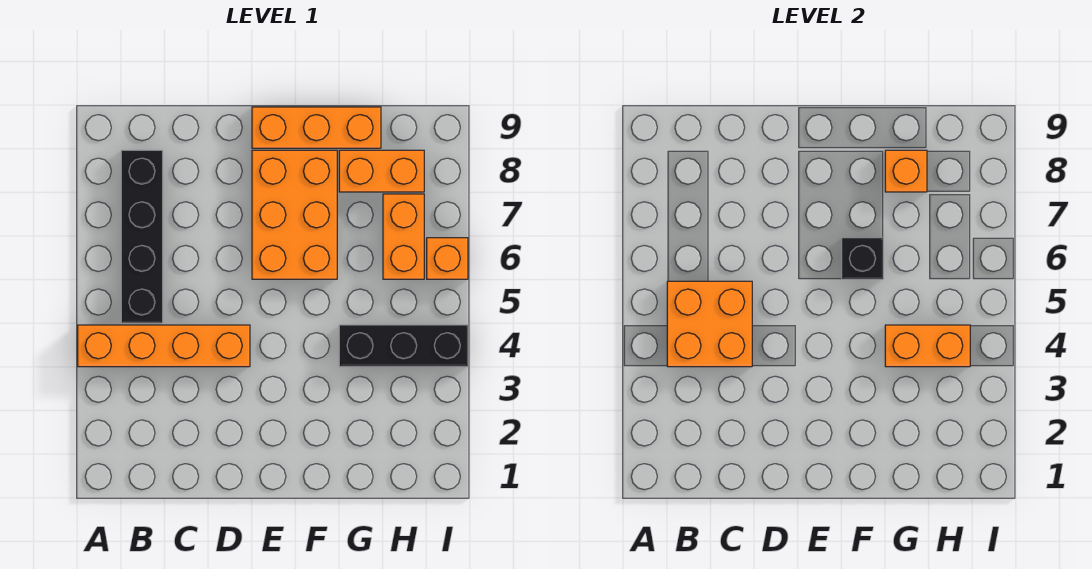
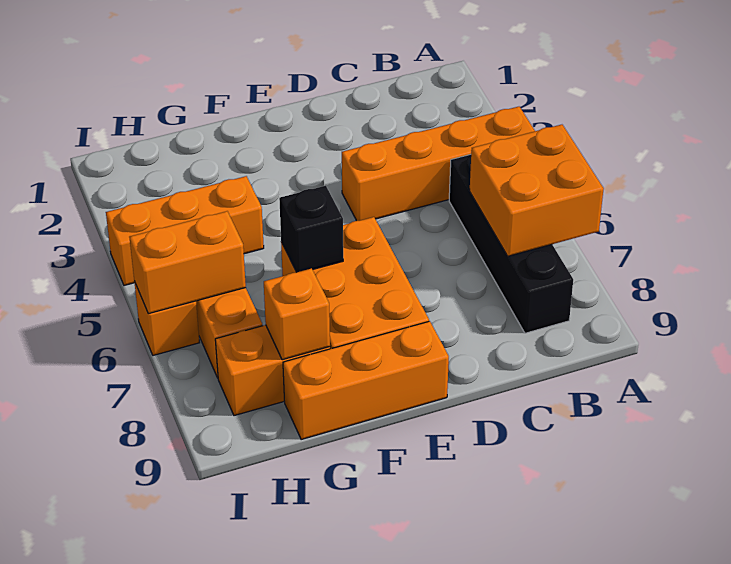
orange brick B4:C5 level 2 -> orange brick A6:B7 level 2
black brick G4:I4 level 1 -> orange brick G4:I4 level 1
orange brick G4:H4 level 2 -> orange brick H6:I6 level 2

